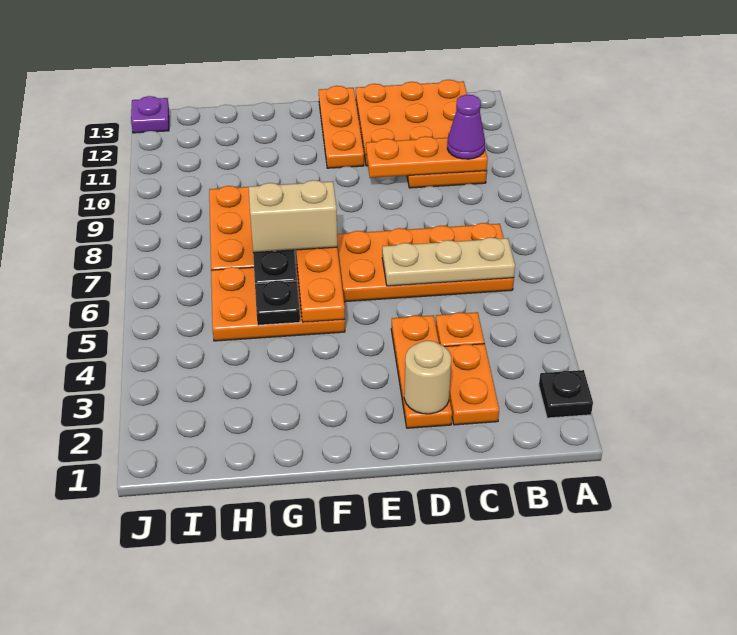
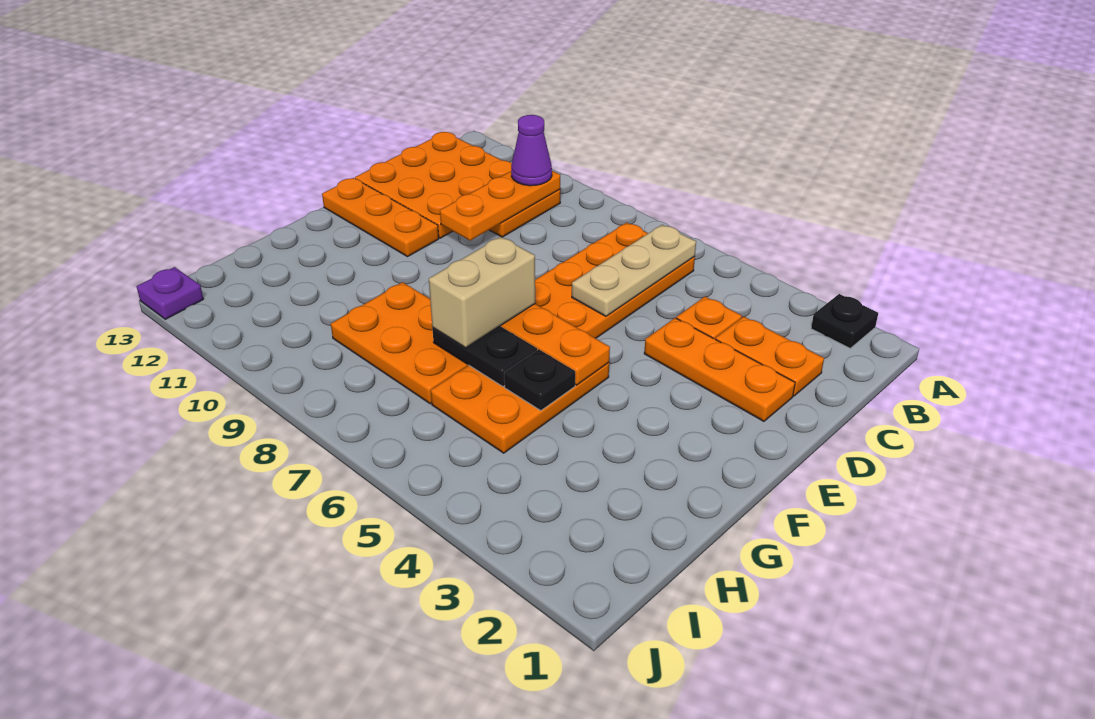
tan round brick D2 level 2 -> none

